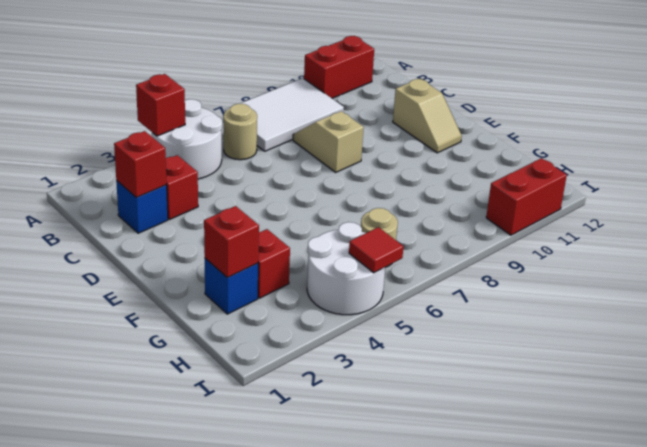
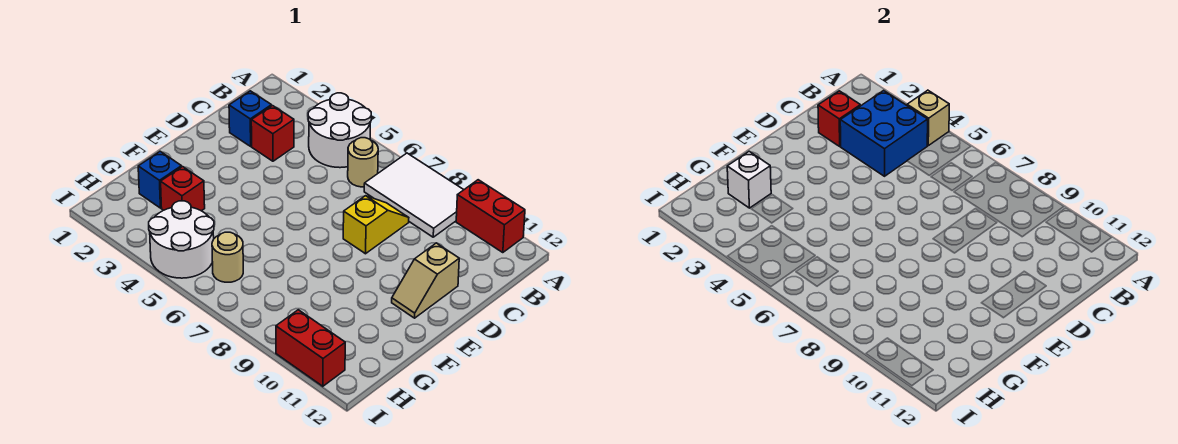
red brick A4 level 2 -> tan brick A4 level 2
none -> blue brick B3:C4 level 2
tan slope C8:D8 level 1 top D -> yellow slope C8:D8 level 1 top D
red brick G2 level 2 -> white brick G2 level 2
red tile I5 level 2 -> none

